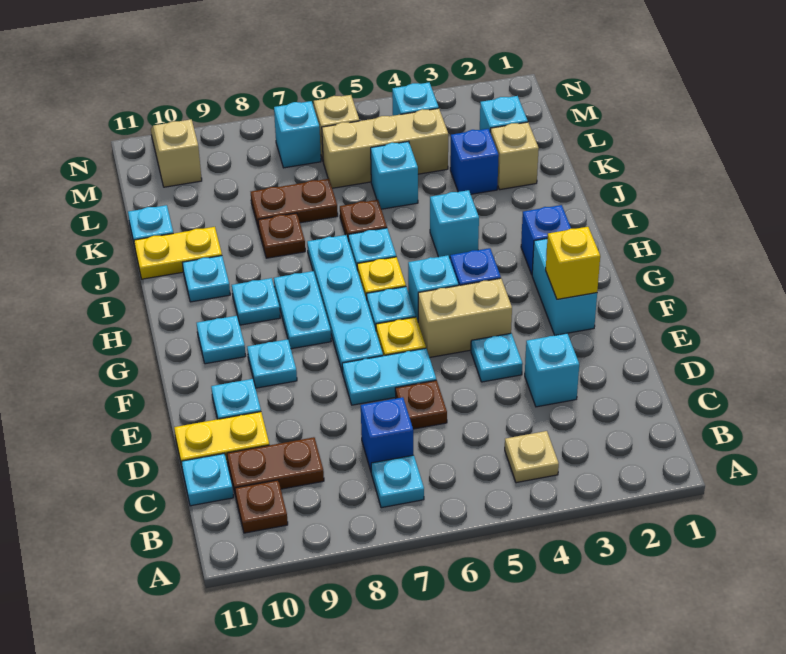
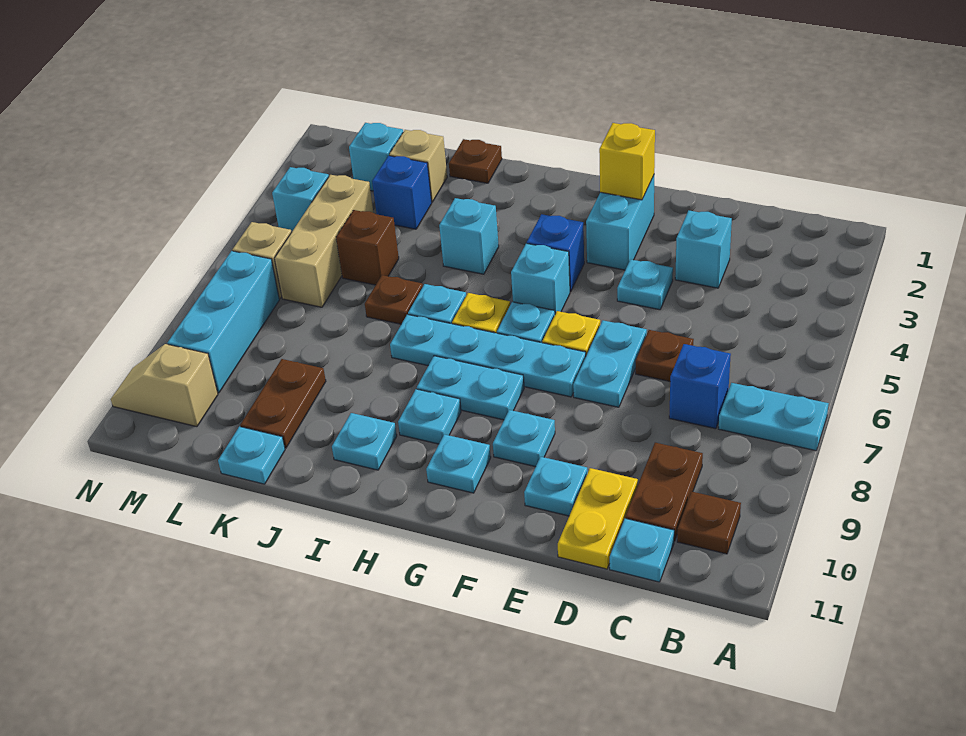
tan plate B4 level 1 -> none
cyan plate B7 level 1 -> cyan plate A7:B7 level 1
cyan brick F2:G2 level 1 -> cyan brick F2:F3 level 1
tan brick F4:F5 level 1 -> none
blue brick H2 level 1 -> none
brown plate J8 level 1 -> brown plate J1 level 1
yellow plate J10:J11 level 1 -> none
cyan brick K5 level 1 -> brown brick K5 level 1
brown plate K7:K8 level 1 -> brown plate K9:K10 level 1
cyan brick M7 level 1 -> cyan brick M7:M9 level 1

